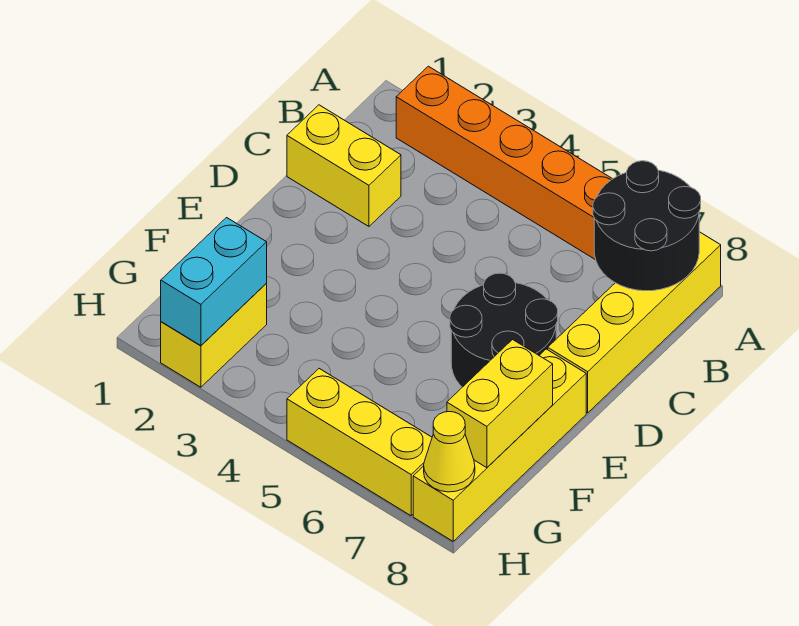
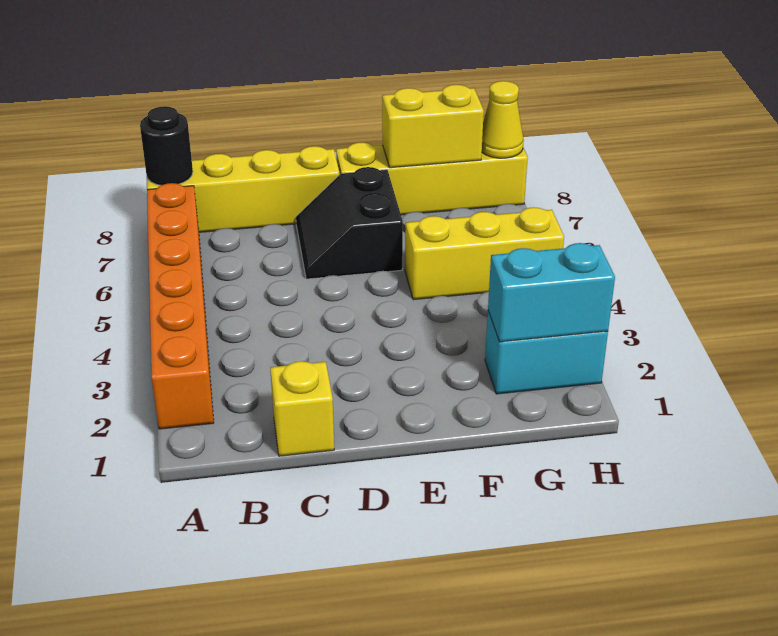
black round brick A7:B8 level 2 -> black round brick A8 level 2
yellow brick C1:C2 level 1 -> yellow brick C1 level 1
black round brick D6:E7 level 1 -> black slope D6:E7 level 1 top E
yellow brick G2:H2 level 1 -> cyan brick G2:H2 level 1
yellow brick H5:H7 level 1 -> yellow brick F5:H5 level 1

